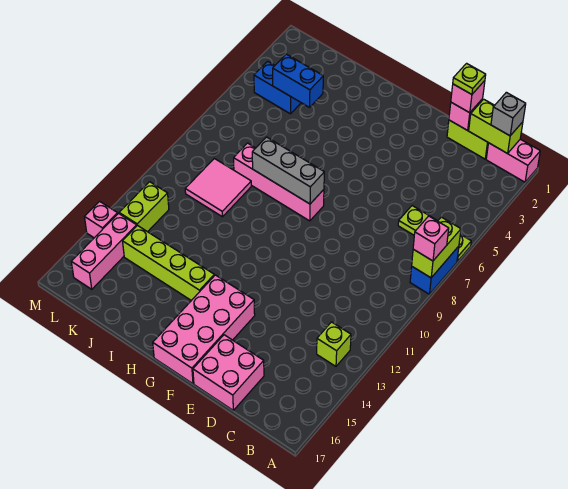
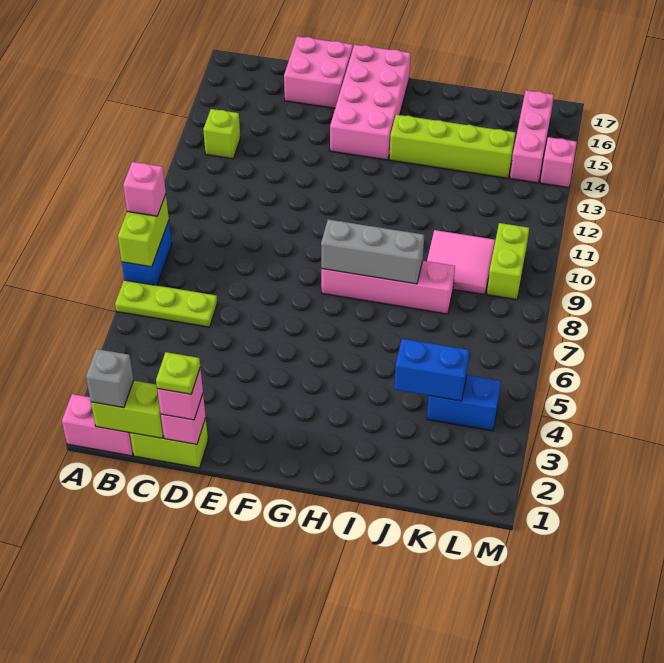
lime brick L12:L13 level 1 -> lime brick L9:L10 level 1

